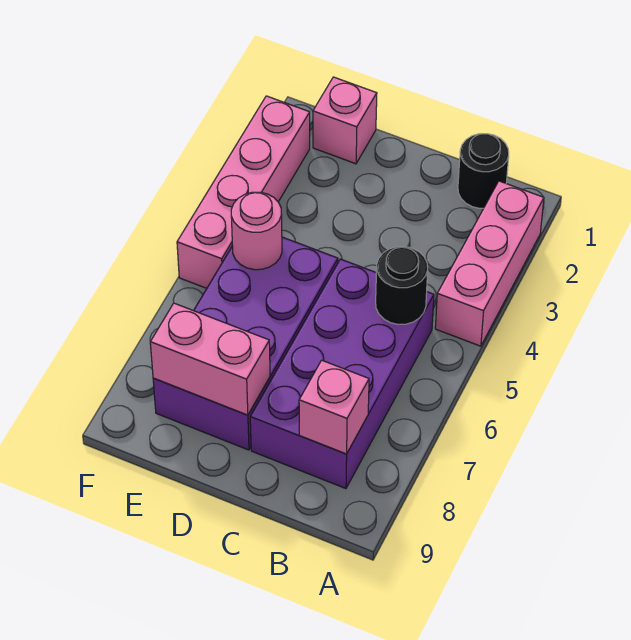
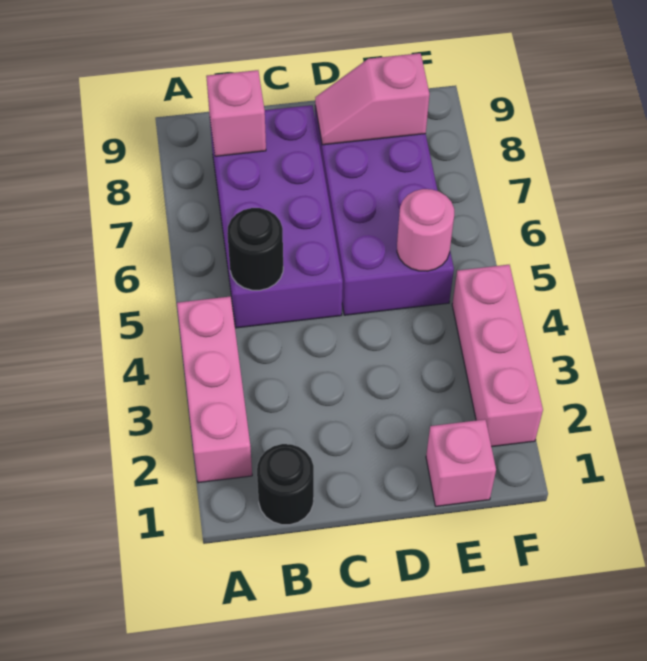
pink brick D8:E8 level 2 -> pink slope D8:E8 level 2 top E
pink brick F2:F5 level 1 -> pink brick F2:F4 level 1

